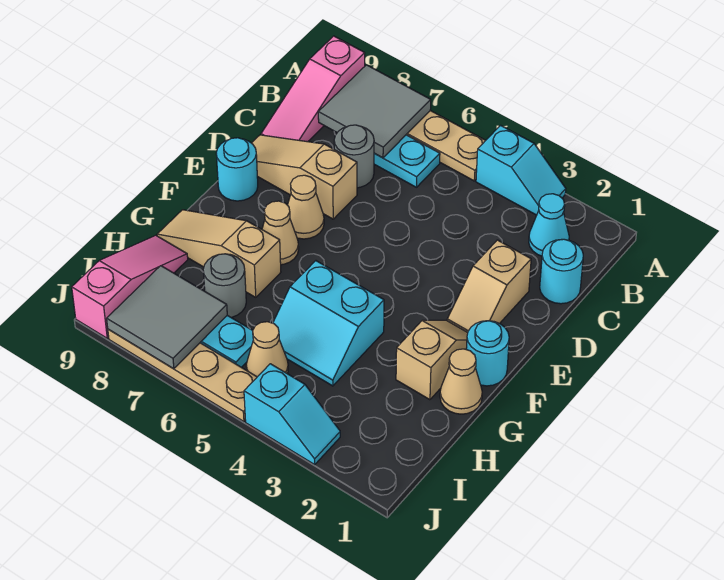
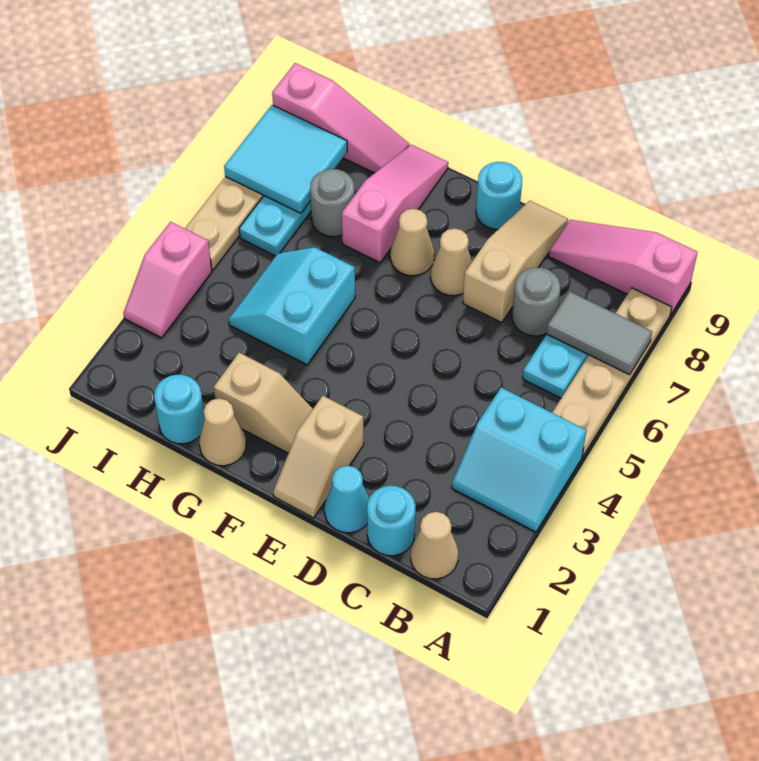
cyan slope A3:A4 level 1 top 4 -> cyan slope A3:B4 level 1 top 4
grey tile A7:B8 level 2 -> grey tile A7:B7 level 2
cyan cone B2 level 1 -> cyan cone D1 level 1
tan slope D2:E2 level 1 top D -> tan slope E1:E2 level 1 top 2
cyan round brick F1 level 1 -> cyan round brick H1 level 1
tan slope G7:G9 level 1 top 7 -> pink slope G7:G9 level 1 top 7
tan cone I5 level 1 -> tan cone B1 level 1
grey tile I7:J8 level 2 -> cyan tile I7:J8 level 2
cyan slope J3:J4 level 1 top 4 -> pink slope J3:J4 level 1 top 4

